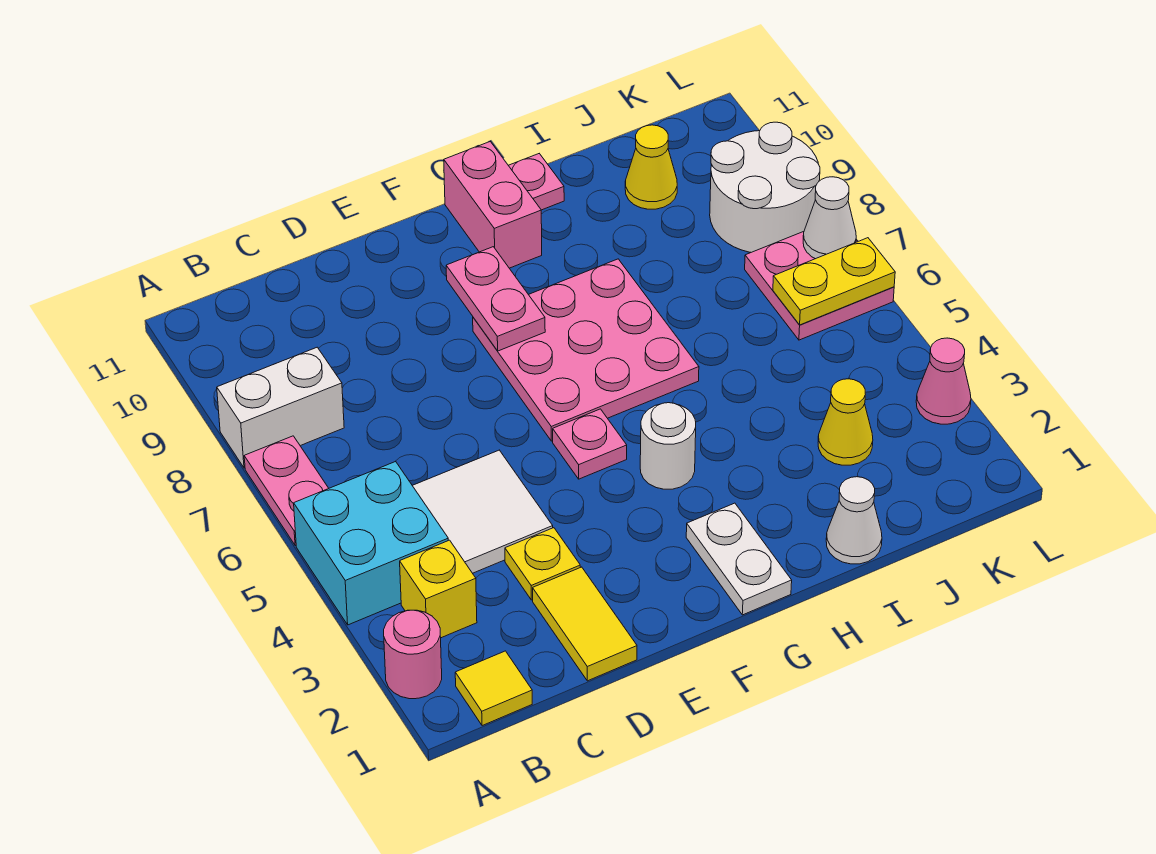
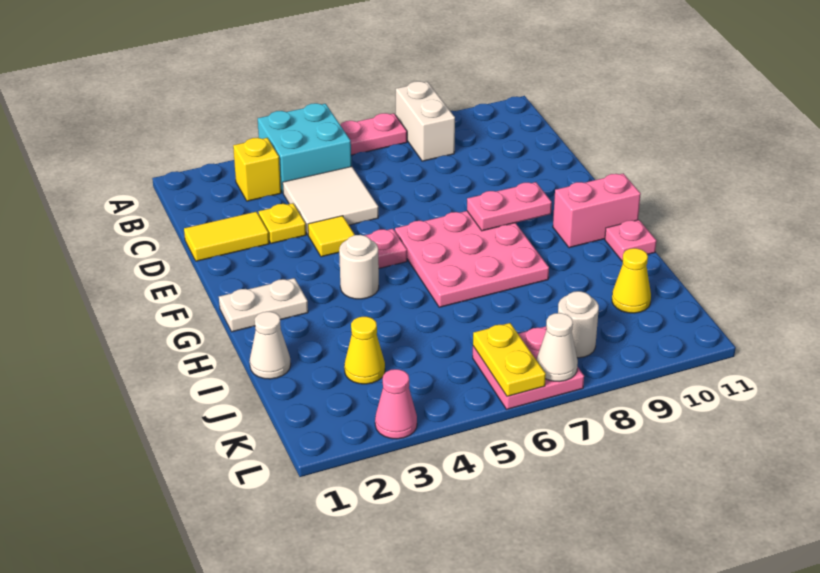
pink round brick A2 level 1 -> none
yellow tile B1 level 1 -> yellow tile E4 level 1
white round brick K8:L9 level 1 -> white round brick K8 level 1

